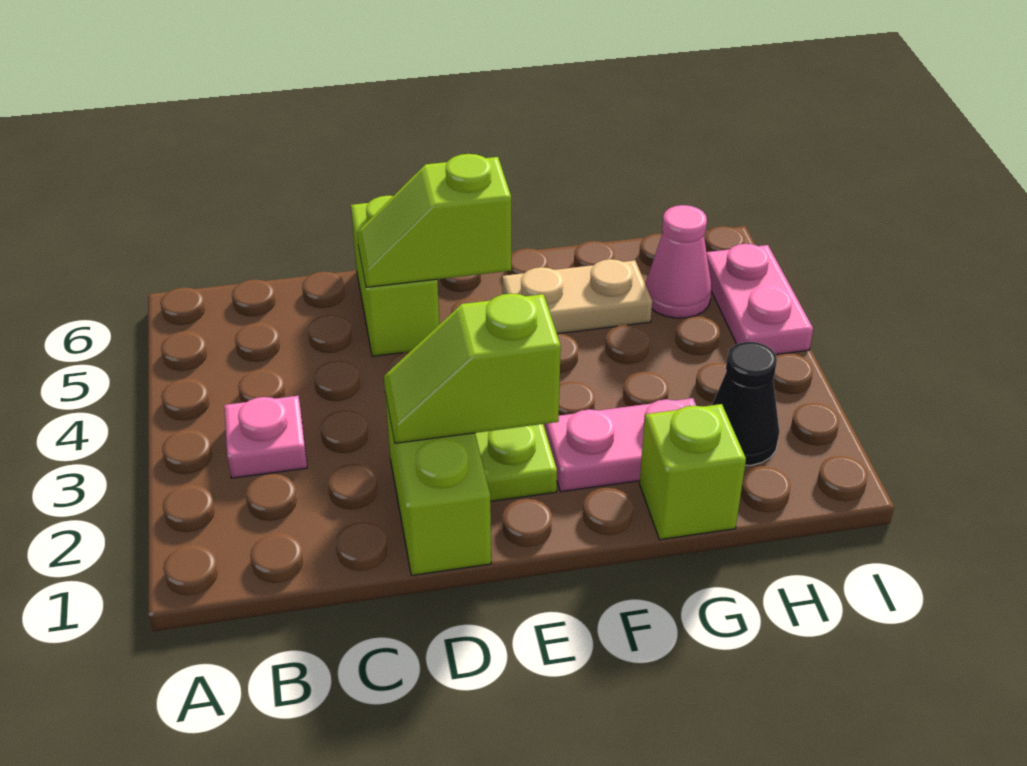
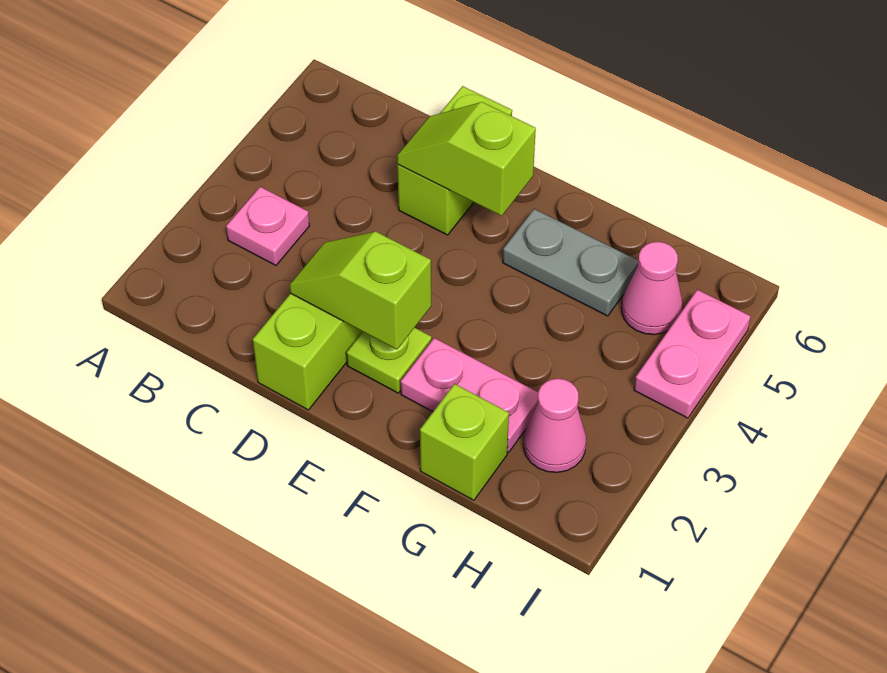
tan plate F5:G5 level 1 -> grey plate F5:G5 level 1
black cone H2 level 1 -> pink cone H2 level 1

